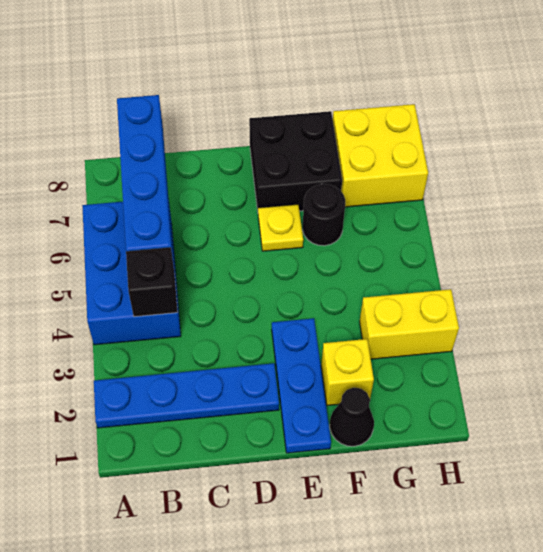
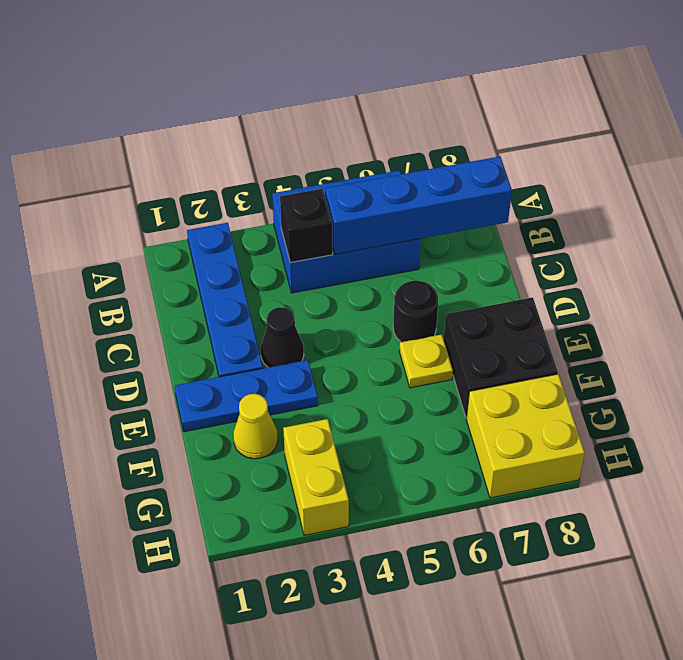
black cone F1 level 1 -> black cone D3 level 1
yellow brick F2 level 1 -> yellow cone F2 level 1
black round brick F6 level 1 -> black round brick D6 level 1

